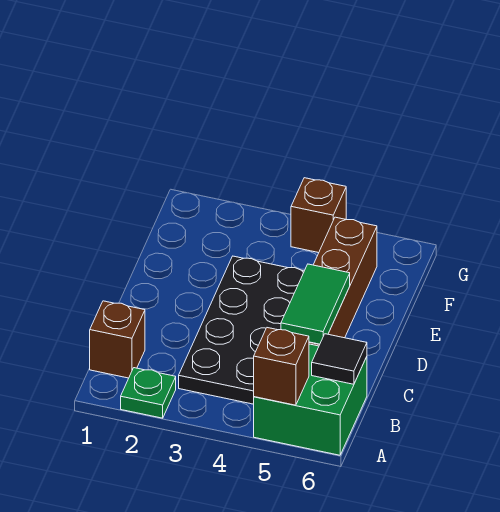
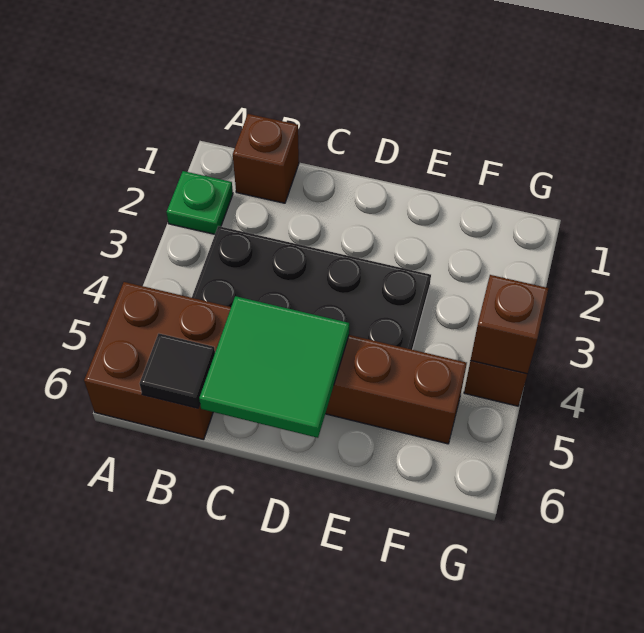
green brick A5:B6 level 1 -> brown brick A5:B6 level 1
brown brick A5 level 2 -> brown brick G4 level 2
green tile C5:D5 level 2 -> green tile C5:D6 level 2

